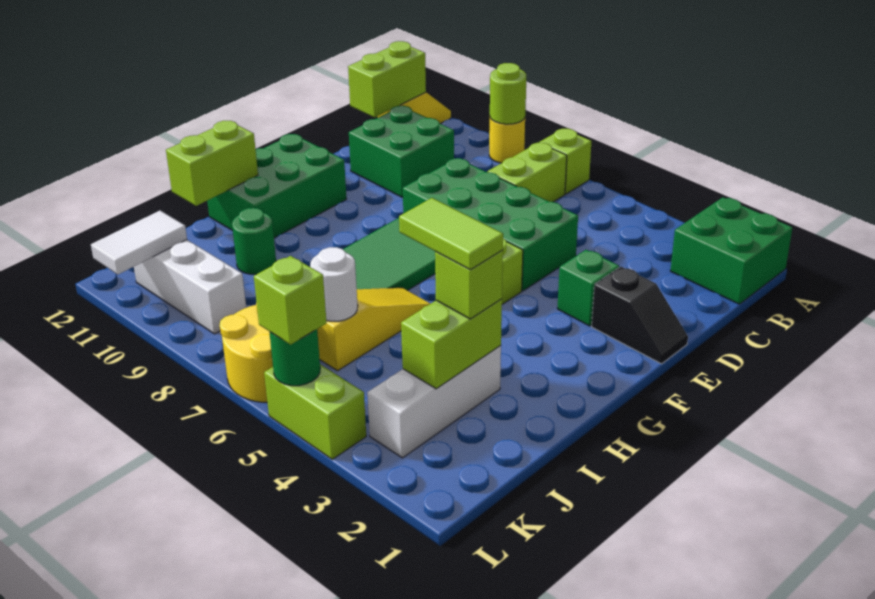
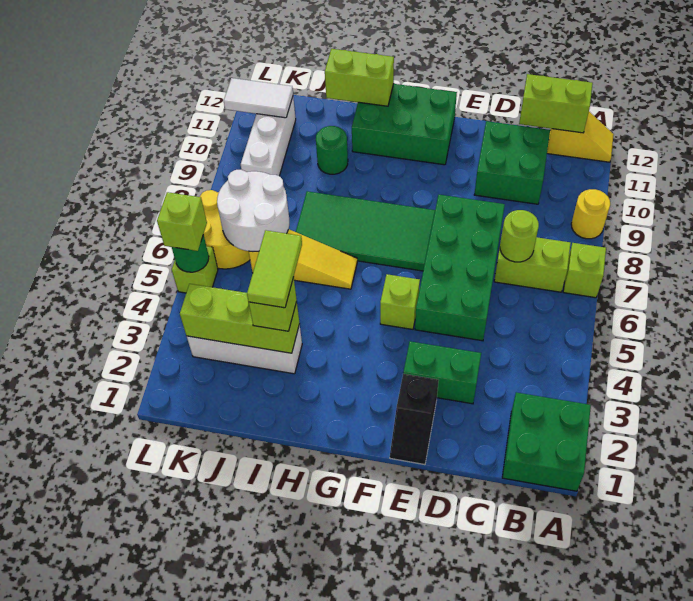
lime round brick A9 level 2 -> lime round brick C7 level 2
green brick E3 level 1 -> green brick D3:E3 level 1
lime brick I3:J3 level 2 -> lime brick I3:K3 level 2
white round brick J6 level 2 -> white round brick J6:K7 level 2
lime brick L4:L5 level 1 -> lime brick L5 level 1

